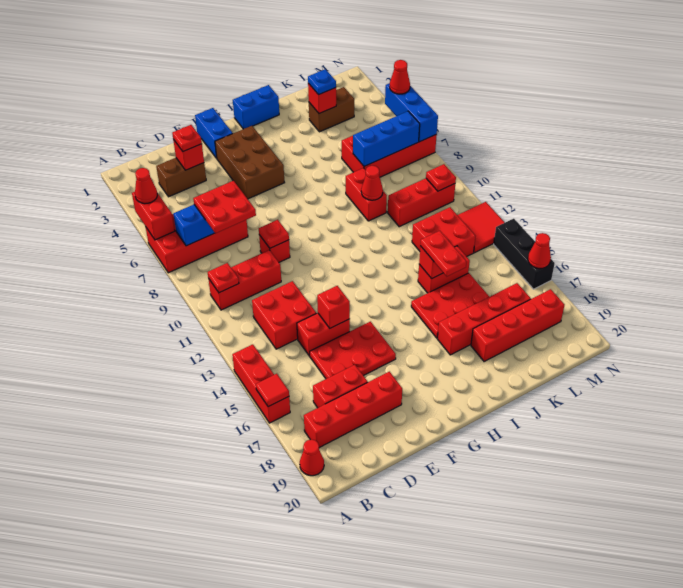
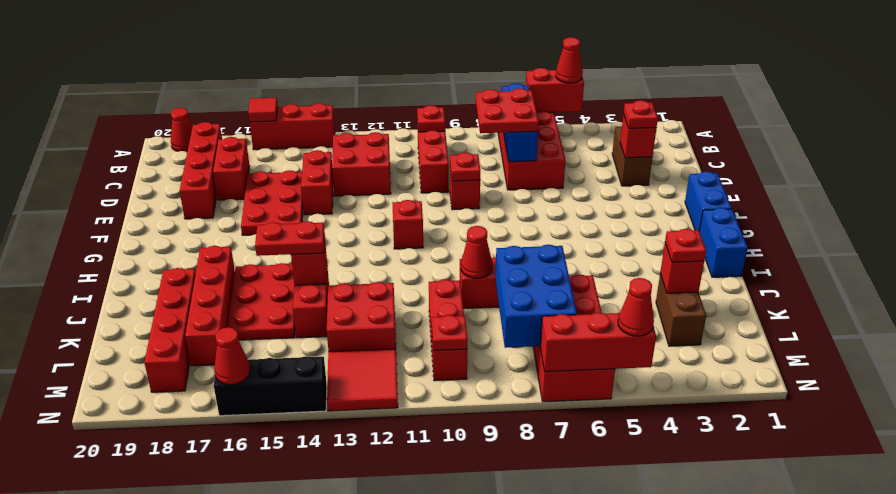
red brick E14 level 2 -> red brick G11 level 1
blue brick F1:F2 level 1 -> blue brick F1:G1 level 1
brown brick F3:G5 level 1 -> none
blue plate K3 level 3 -> red plate K3 level 3
blue brick K7:M7 level 2 -> blue brick K7:M8 level 2
blue brick N5:N7 level 2 -> red brick N5:N7 level 2

